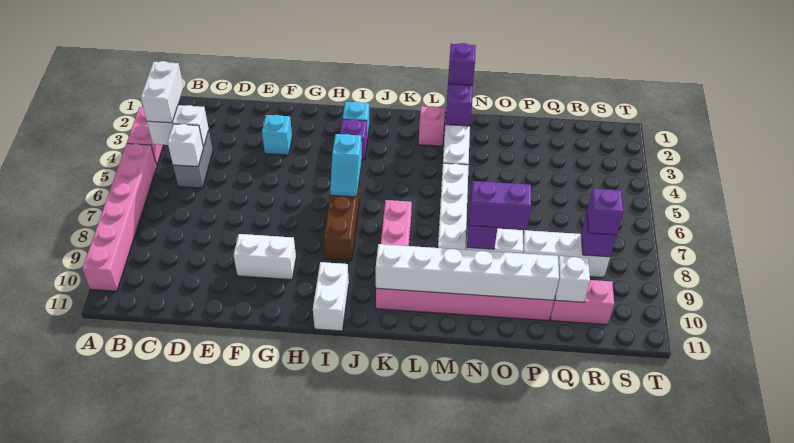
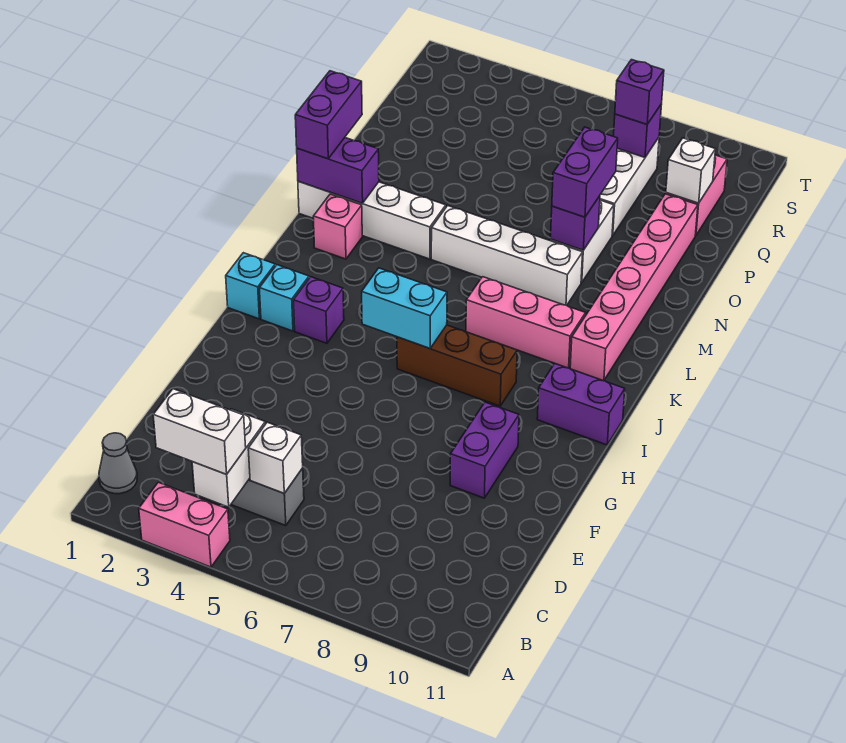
pink brick A5:A10 level 1 -> none
none -> grey cone B1 level 1
cyan brick F3 level 1 -> cyan brick I1 level 1
white brick F9:G9 level 1 -> purple brick F9:G9 level 1
cyan slope I5:I6 level 2 top 5 -> cyan brick I5:I6 level 2
white brick I10:I11 level 1 -> purple brick I10:I11 level 1
white brick K10:P10 level 2 -> none
purple brick M1 level 3 -> purple brick M1:N1 level 3

